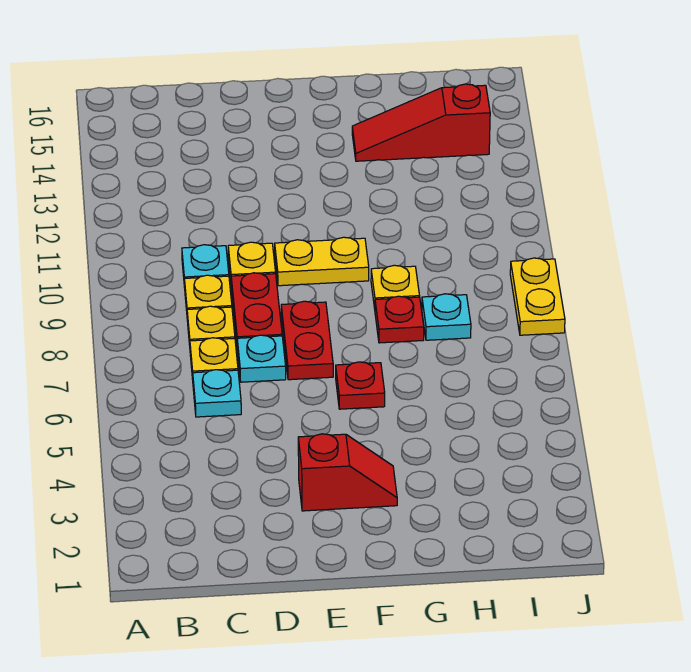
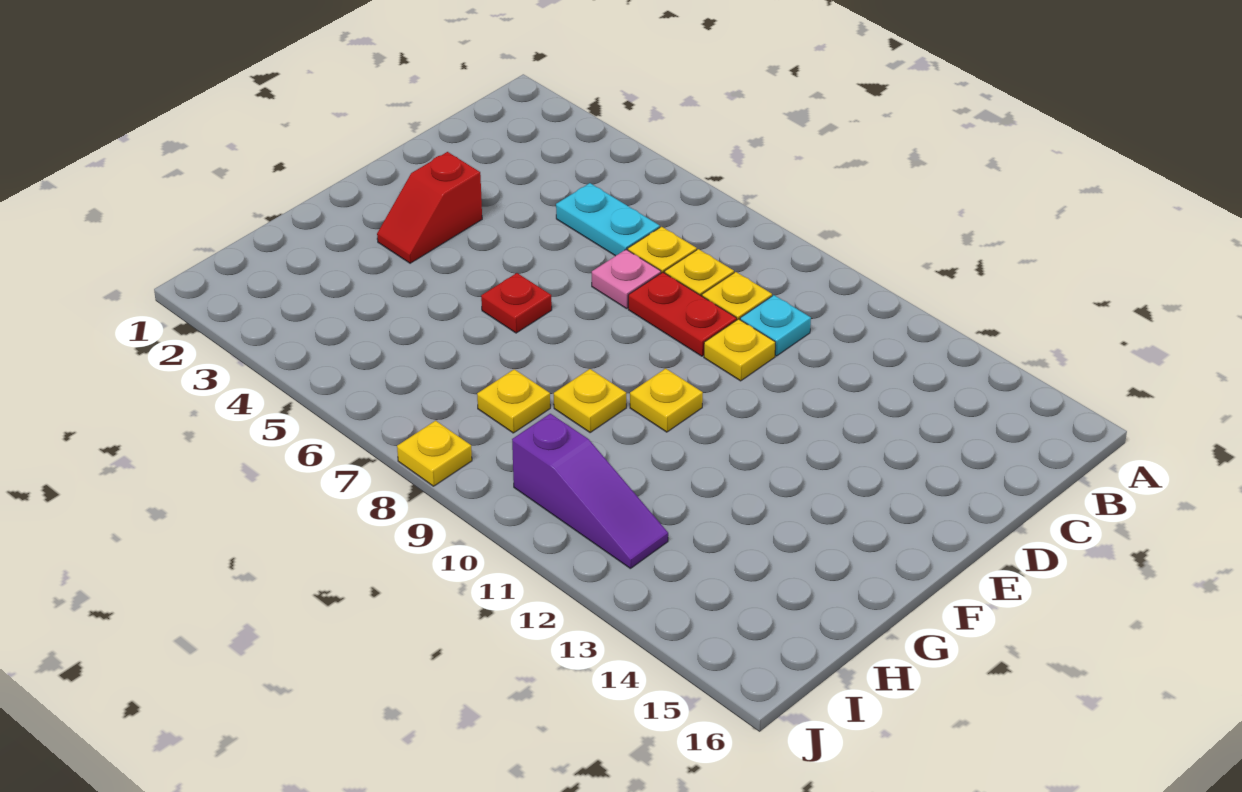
cyan plate C6 level 1 -> cyan plate C5:C6 level 1
cyan plate D7 level 1 -> pink plate D7 level 1
red plate E7:E8 level 1 -> none
yellow plate E10:F10 level 1 -> yellow plate F10 level 1
red plate G8 level 1 -> none
red slope G14:I14 level 1 top I -> none
cyan plate H8 level 1 -> yellow plate H8 level 1
none -> purple slope I10:I12 level 1 top 10
yellow plate J8:J9 level 1 -> yellow plate J8 level 1

